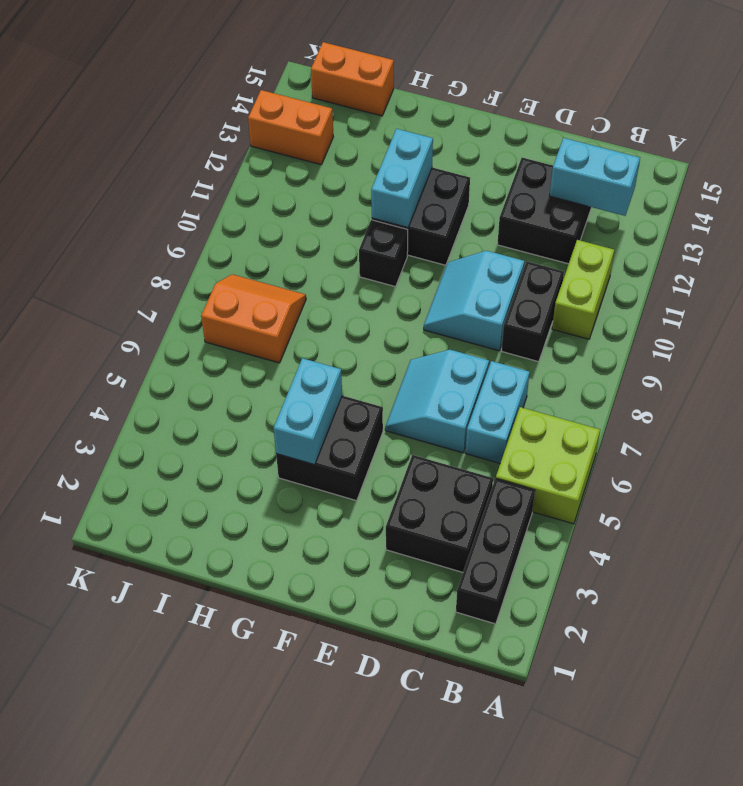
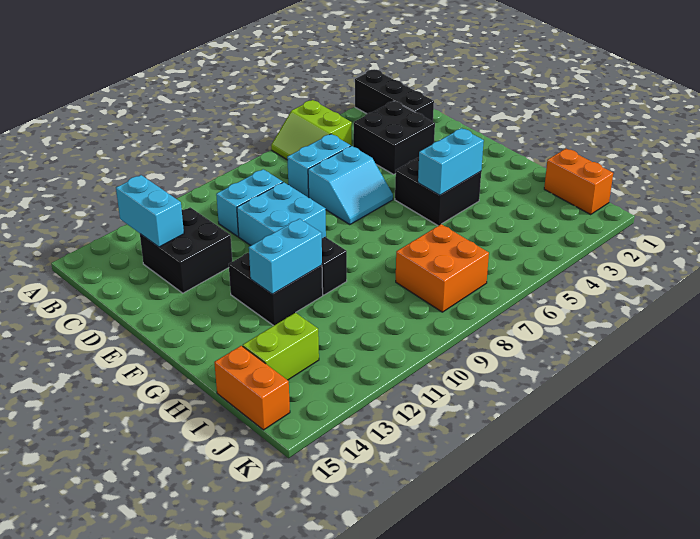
lime brick A5:B6 level 1 -> lime slope A5:B6 level 1 top 5
black brick B2:B4 level 1 -> black brick A2:C2 level 1
lime brick B10:B11 level 1 -> lime brick I13:I14 level 1
black brick C9:C10 level 1 -> cyan brick C9:C10 level 1
cyan slope D9:E10 level 1 top D -> cyan brick D9:E10 level 1
orange slope I7:J8 level 1 top 7 -> orange brick I7:J8 level 1
orange brick J13:K13 level 1 -> orange brick I1:J1 level 1

